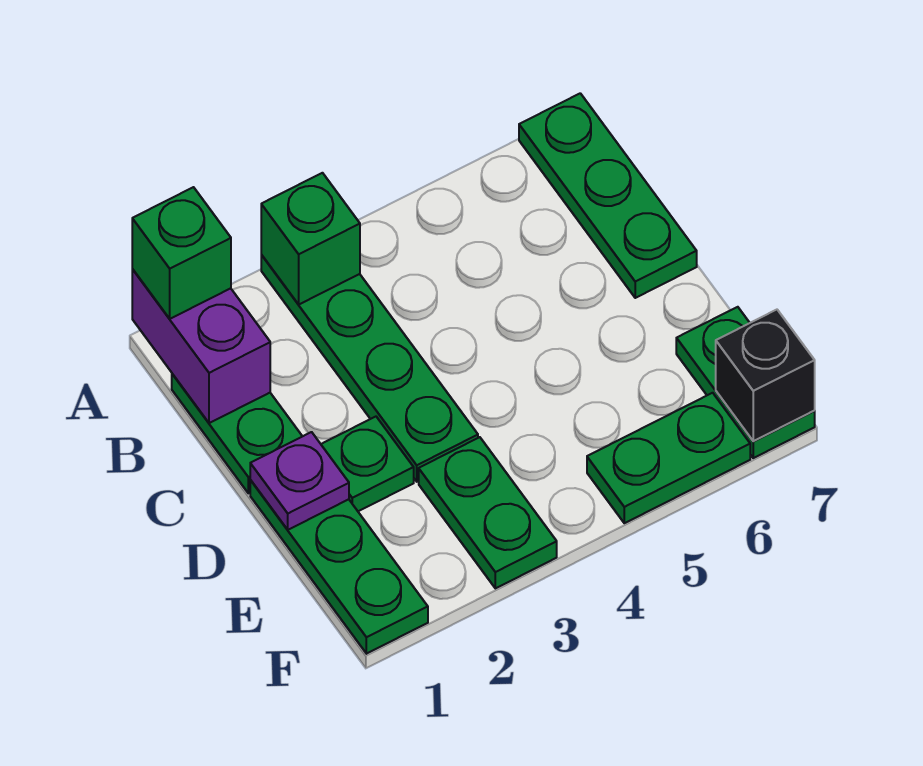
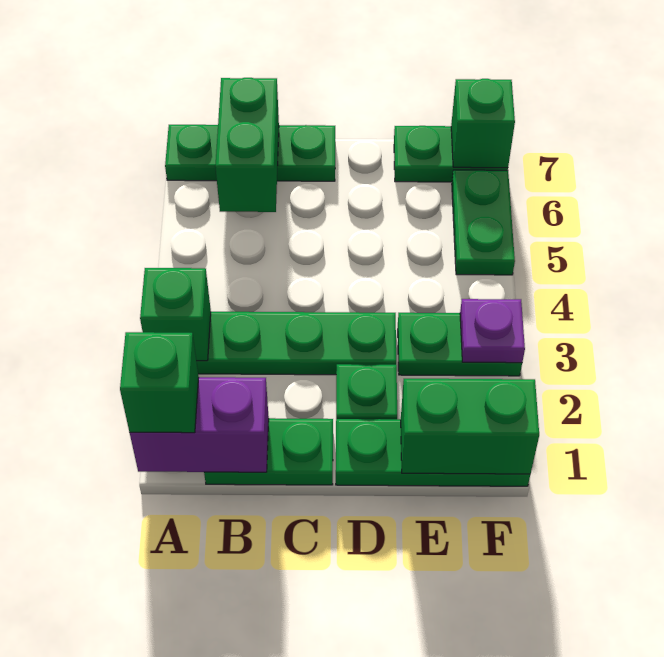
none -> green brick B6:B7 level 2
purple plate D1 level 2 -> purple plate F3 level 2
none -> green brick E1:F1 level 2
black brick F7 level 2 -> green brick F7 level 2

